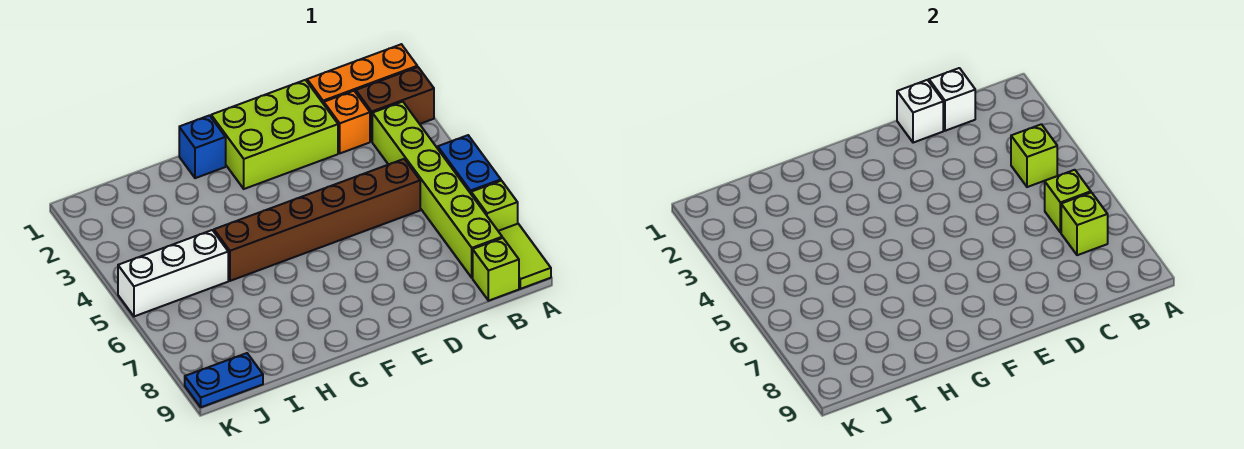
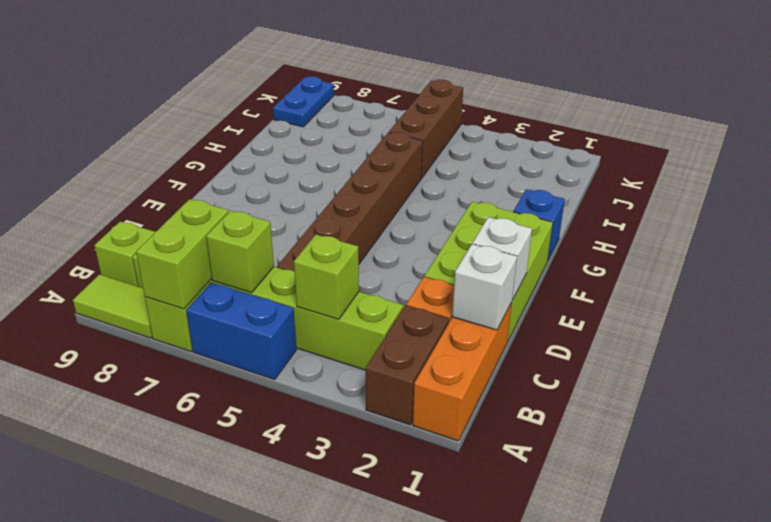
lime brick B7 level 2 -> lime brick A7:B7 level 2
white brick I5:K5 level 1 -> brown brick I5:K5 level 1

